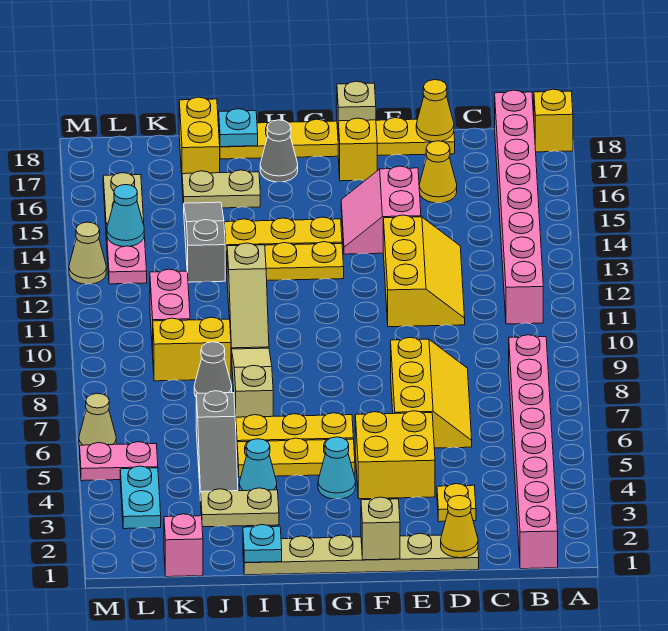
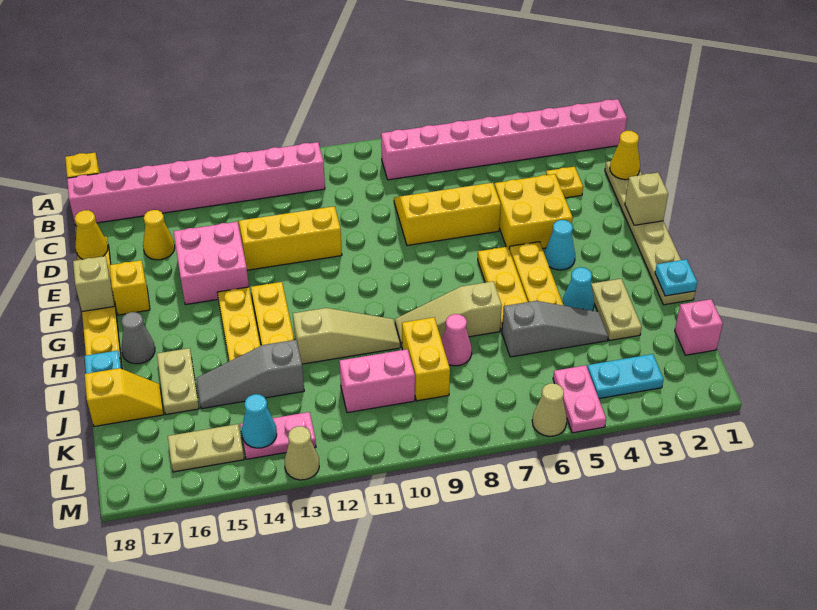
pink slope E14:F15 level 1 top E -> pink brick E14:F15 level 1
grey cone J8 level 1 -> pink cone J8 level 1
yellow brick J17:J18 level 1 -> yellow slope J17:J18 level 1 top 18

